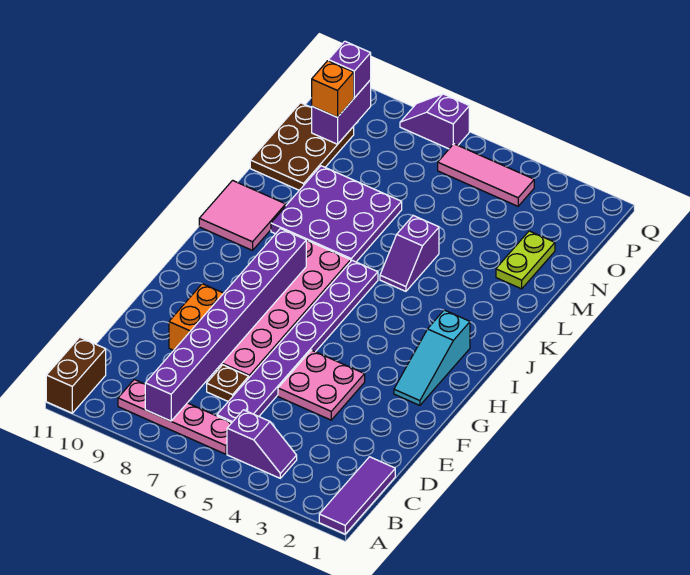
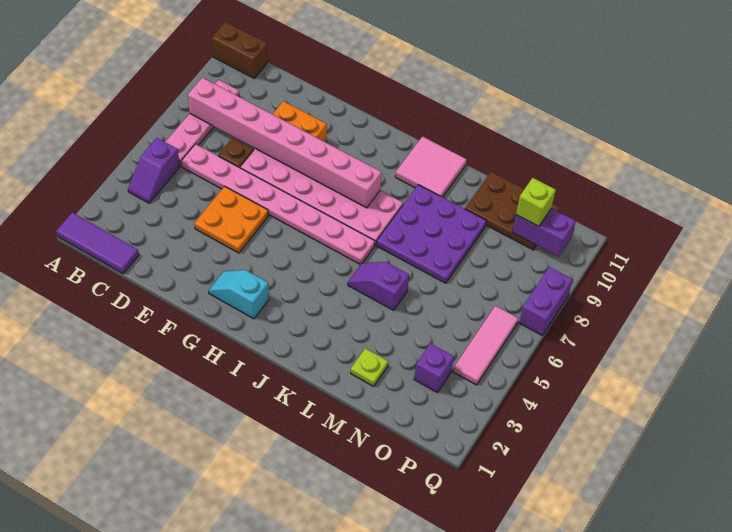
purple brick B8:I8 level 2 -> pink brick B8:I8 level 2
purple plate C6:J6 level 1 -> pink plate C6:J6 level 1
pink plate E4:F5 level 1 -> orange plate E4:F5 level 1
cyan slope G2:I2 level 1 top I -> cyan slope G2:H2 level 1 top H
lime plate M2:N2 level 1 -> lime plate M2 level 1
orange brick O10 level 3 -> lime brick O10 level 3
purple brick P10 level 3 -> purple brick O3 level 1
purple slope Q7:Q8 level 1 top 7 -> purple brick Q7:Q8 level 1

